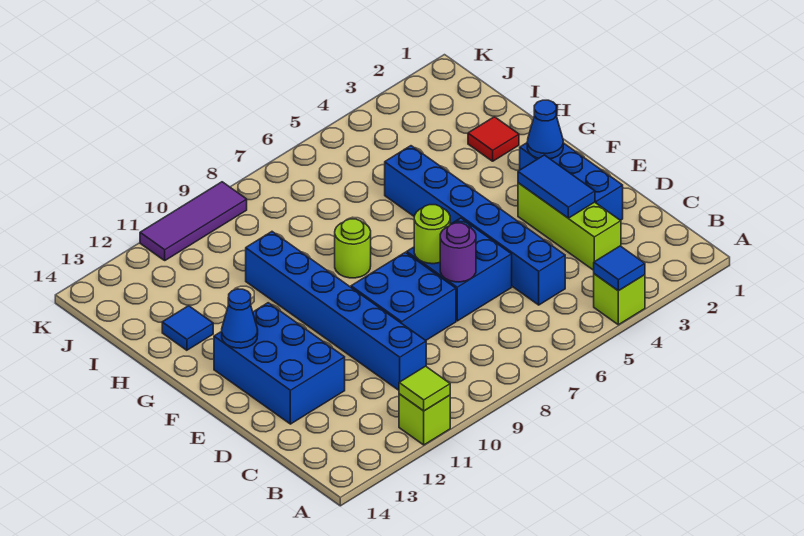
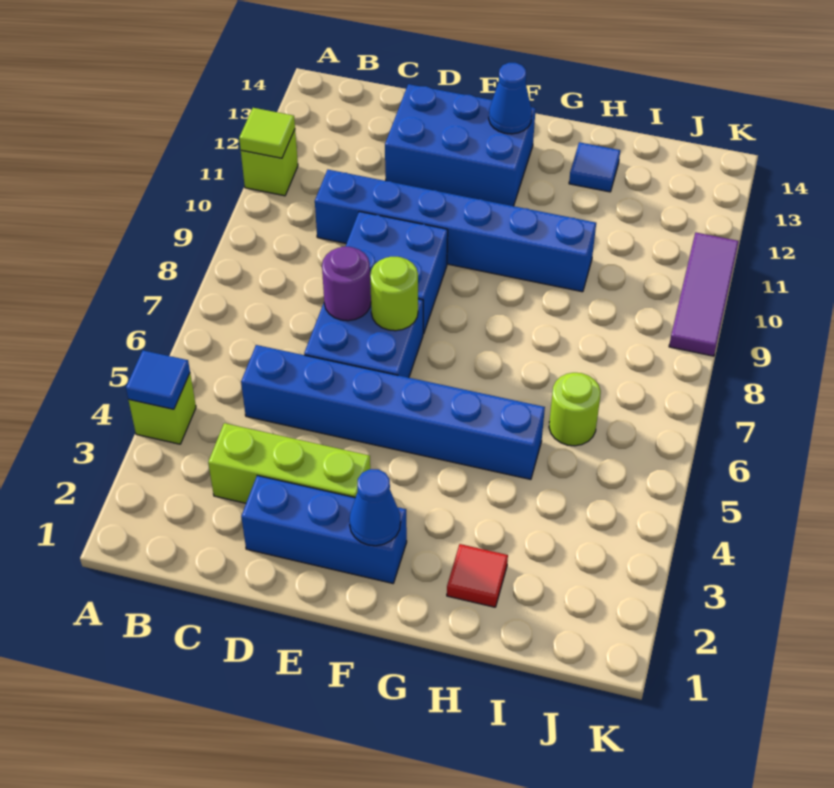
blue tile D3:E3 level 2 -> none
lime round brick G8 level 1 -> lime round brick I6 level 1

